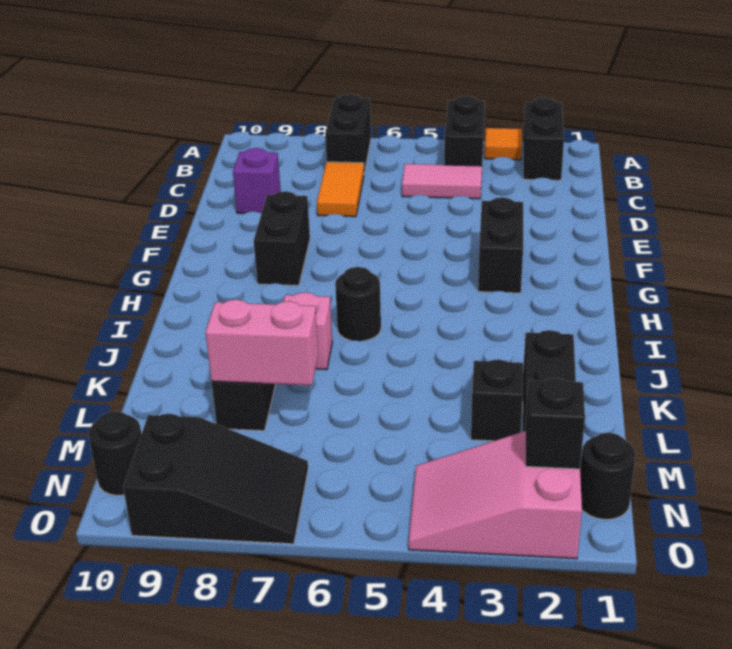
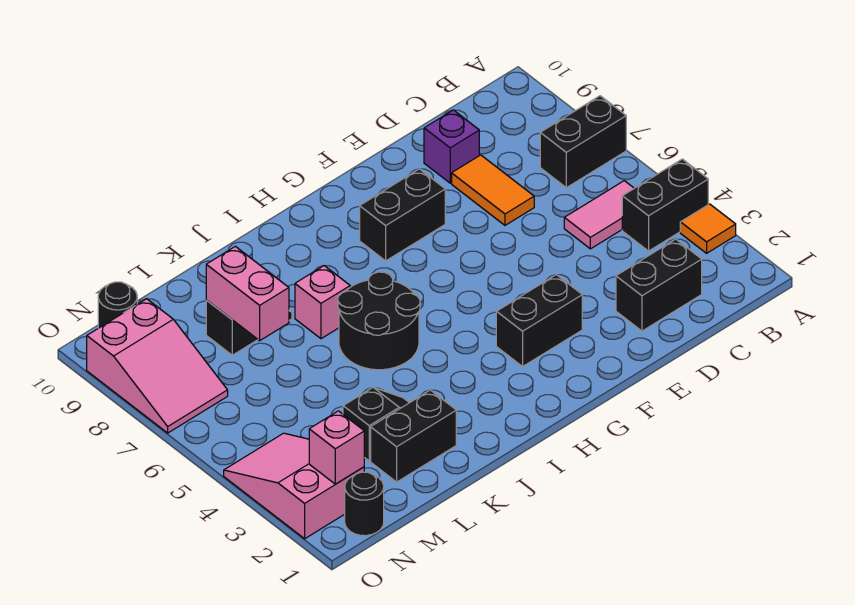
black brick A2:B2 level 1 -> black brick C2:D2 level 1
pink tile C4:C5 level 1 -> pink tile B5:C5 level 1
orange tile C7:D7 level 1 -> orange tile D7:D8 level 1
black round brick I6 level 1 -> black round brick I5:J6 level 1
black brick N2 level 2 -> pink brick N2 level 2
black slope N7:O9 level 1 top 9 -> pink slope N7:O9 level 1 top 9

